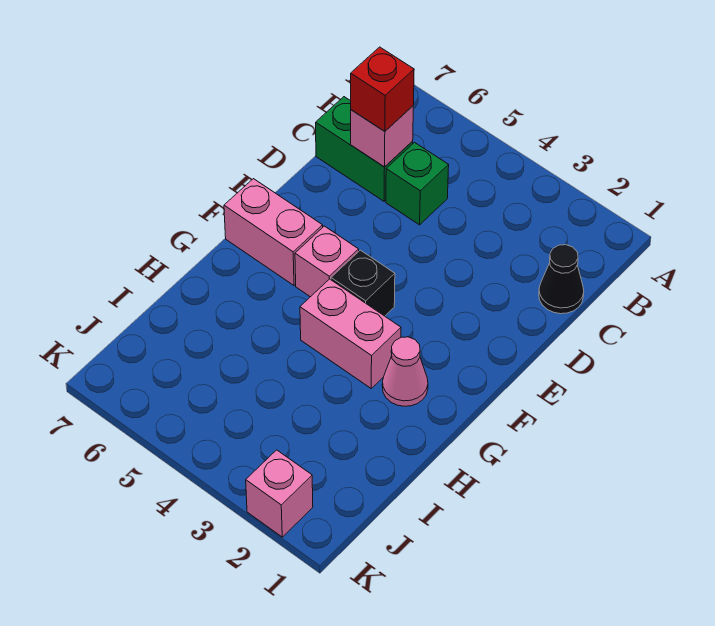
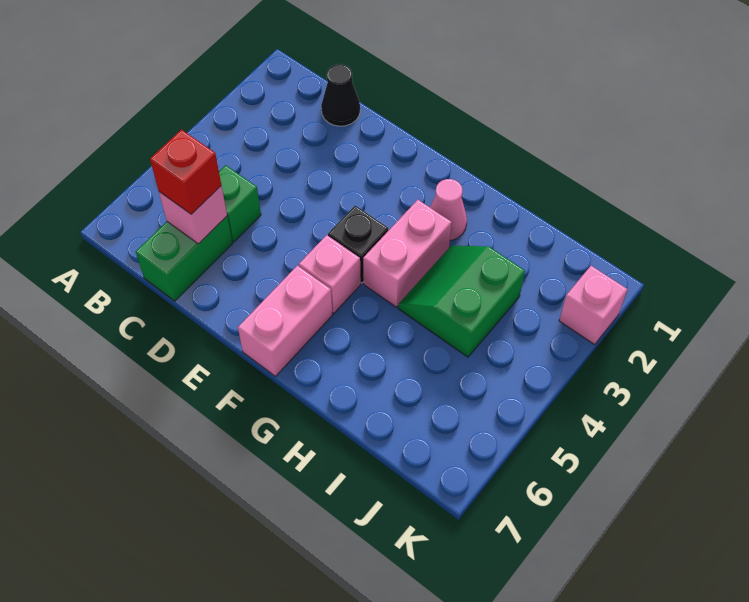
none -> green slope H3:I4 level 1 top I

